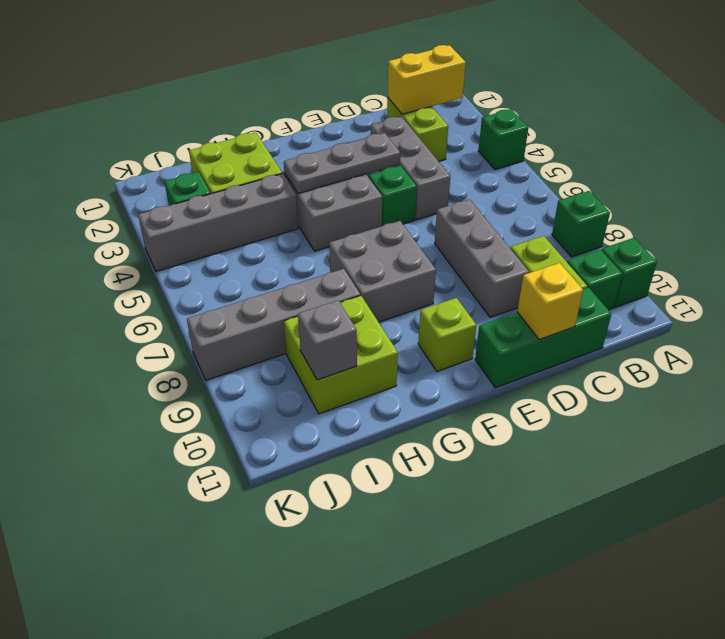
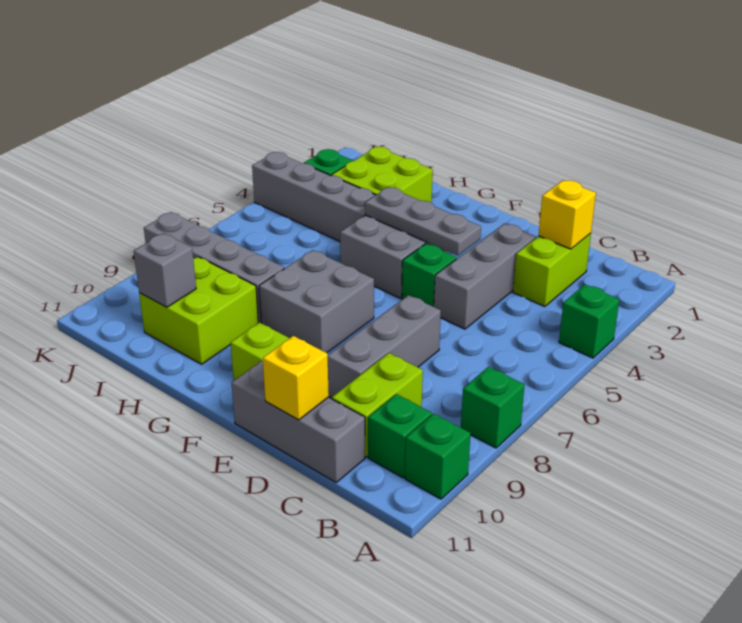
yellow brick B2:C2 level 2 -> yellow brick C2 level 2
green brick C11:E11 level 1 -> grey brick C11:E11 level 1

